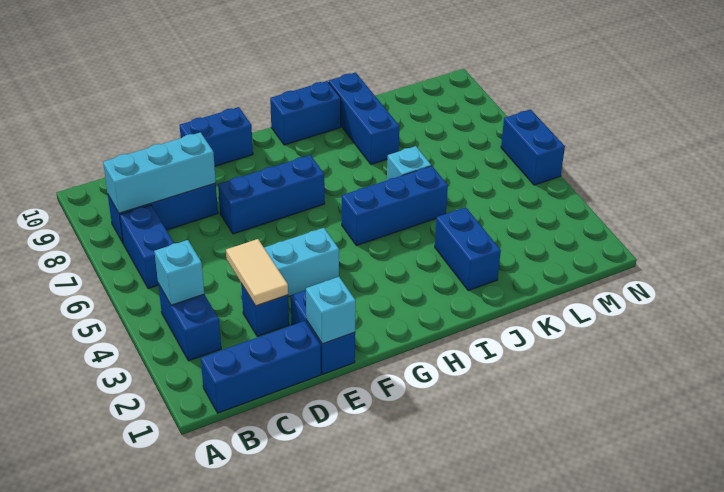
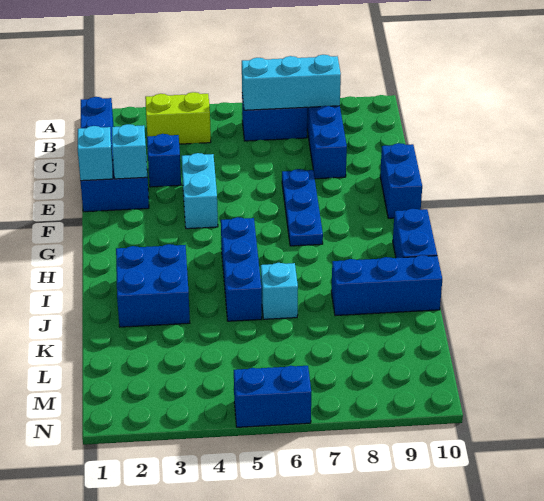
blue brick B3:B4 level 1 -> lime brick B3:B4 level 1
cyan brick B4 level 2 -> cyan brick E2 level 2
cyan brick B8:D8 level 2 -> cyan brick B6:B8 level 2
tan tile D3:D4 level 2 -> none
blue brick E7:G7 level 1 -> blue plate E7:G7 level 1
blue brick J2:J3 level 1 -> blue brick I2:J3 level 1

